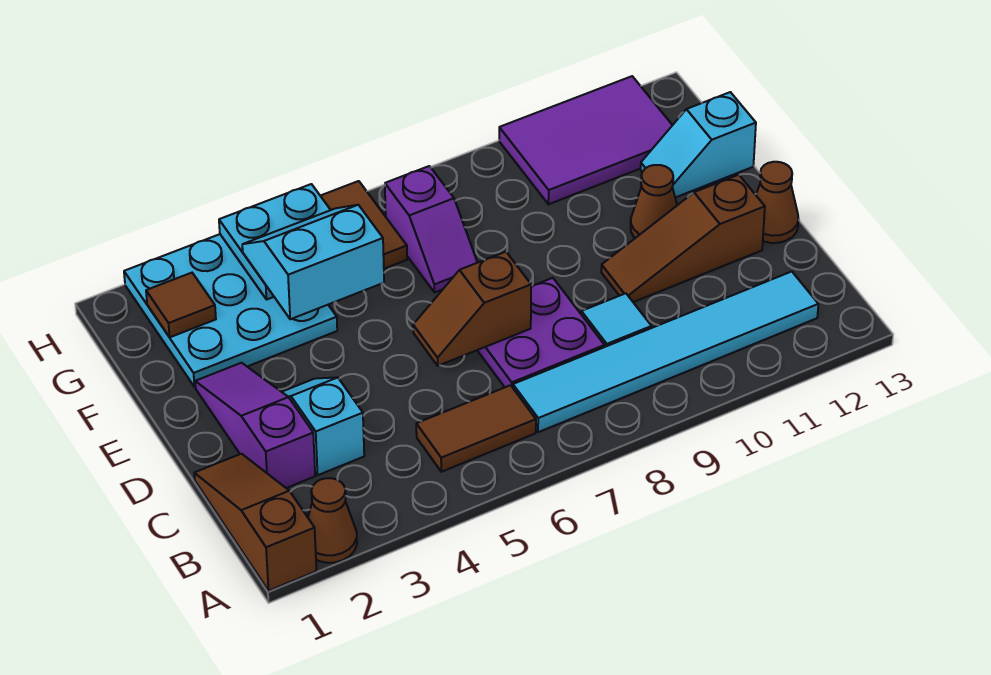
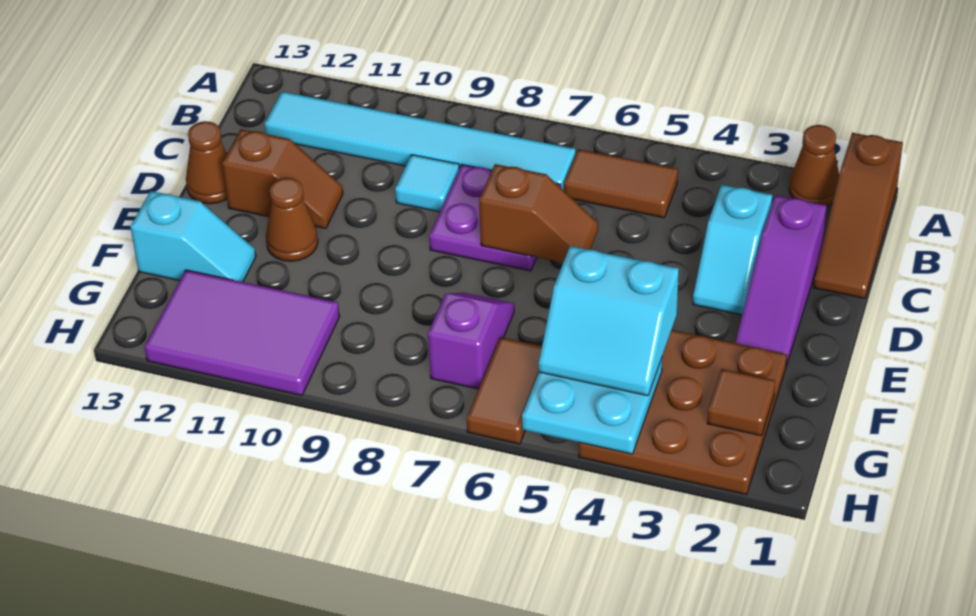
brown slope D10:D12 level 1 top 12 -> brown slope D11:D12 level 1 top 12
cyan plate F2:H4 level 1 -> brown plate F2:H4 level 1

